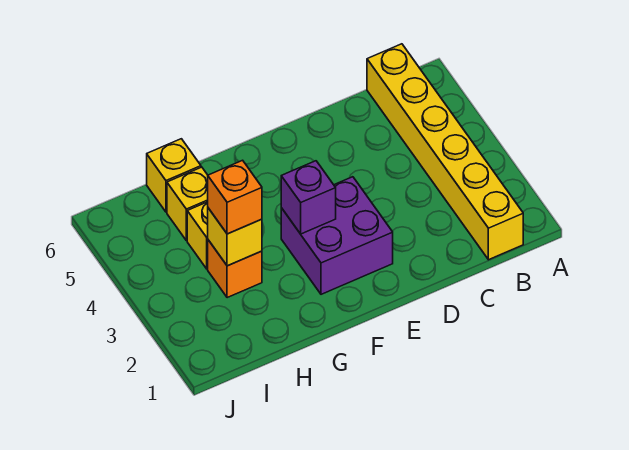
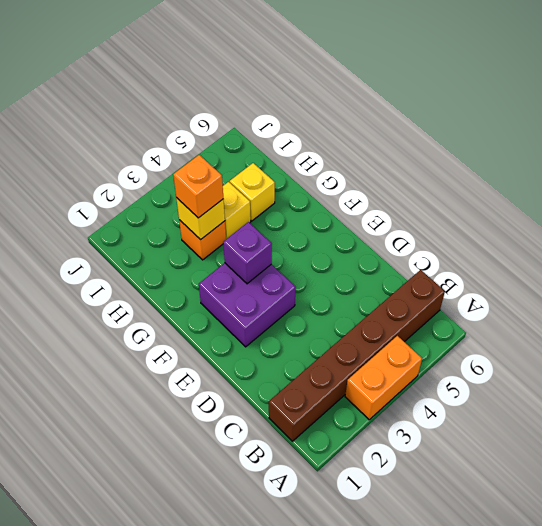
none -> orange brick A3:A4 level 1
yellow brick B1:B6 level 1 -> brown brick B1:B6 level 1
yellow brick H6 level 1 -> none

